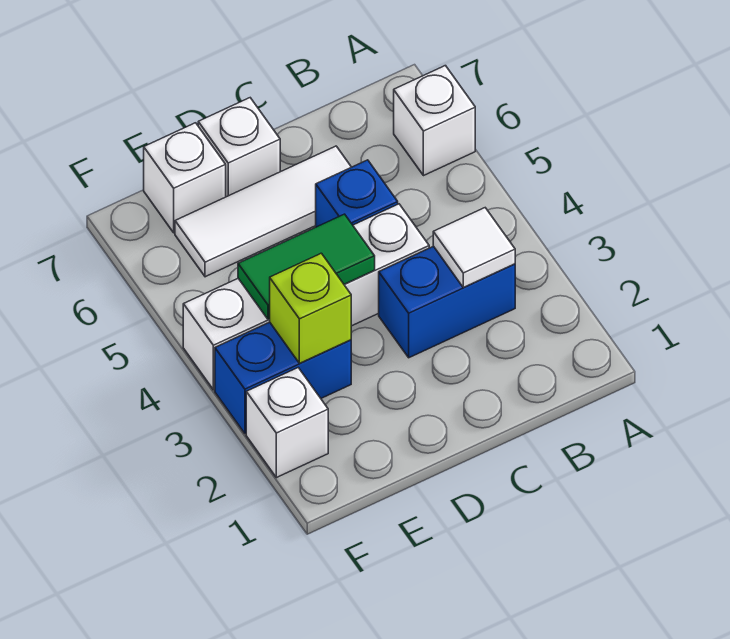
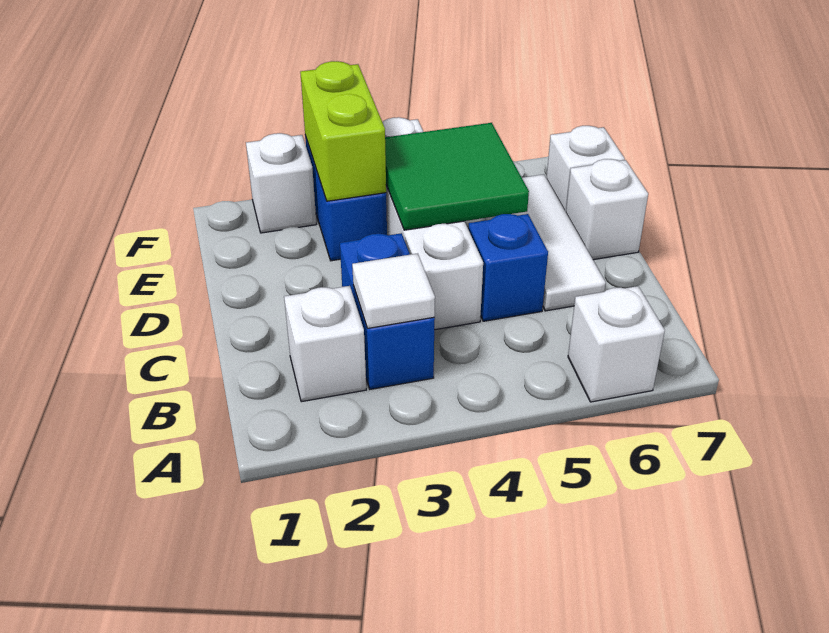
none -> white brick B2 level 1
green tile D4:E4 level 2 -> green tile D4:E5 level 2
lime brick E3 level 2 -> lime brick E3:F3 level 2

